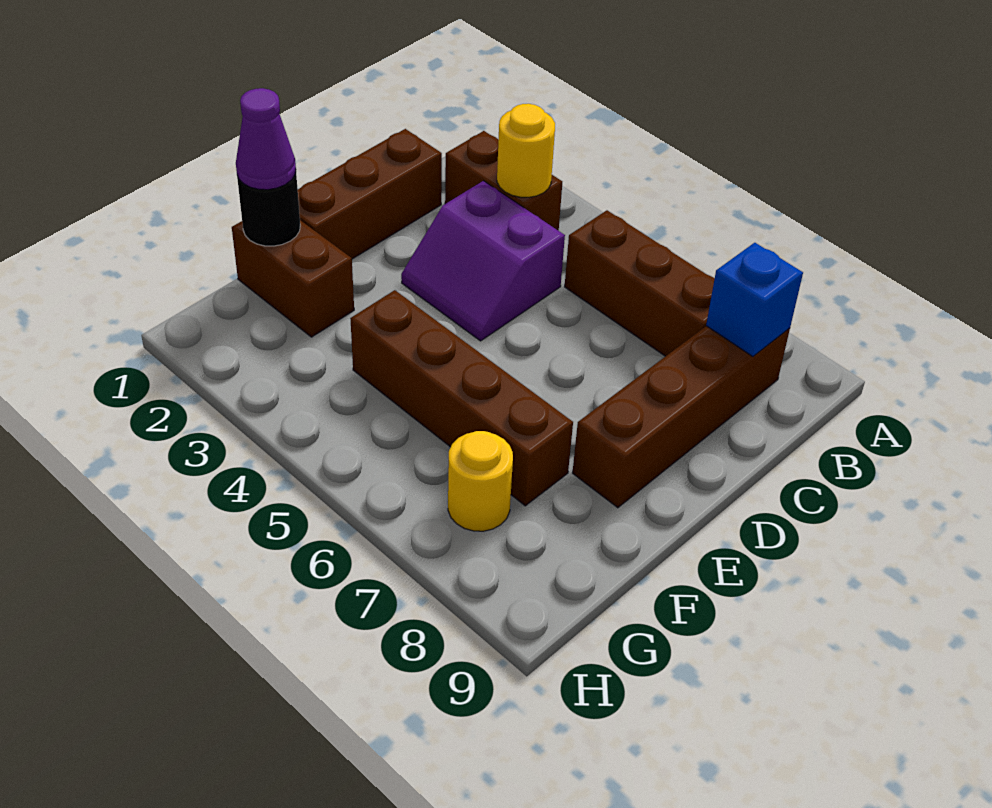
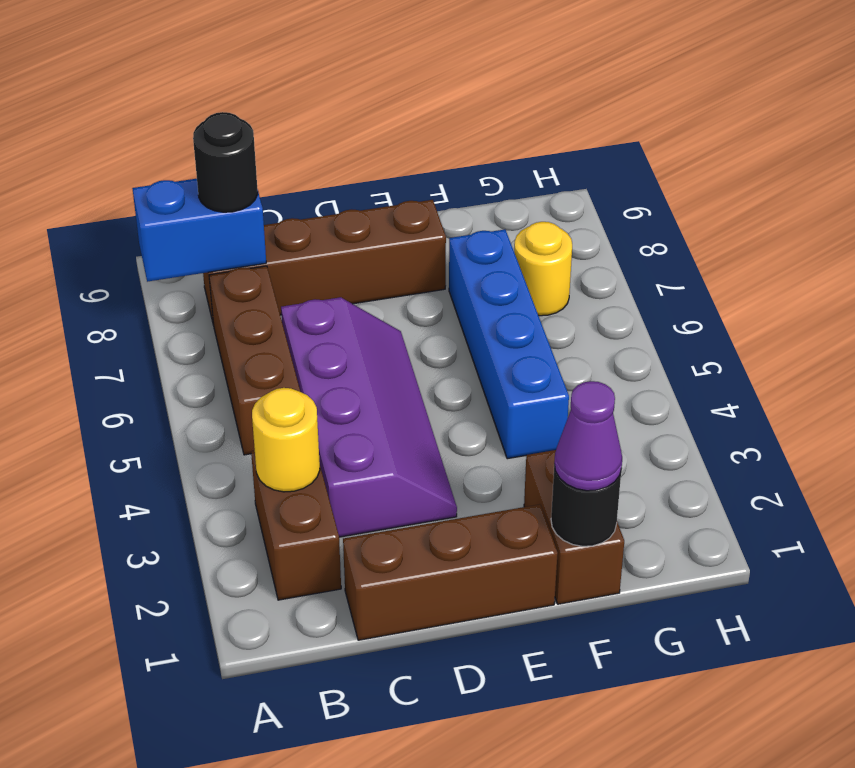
blue brick B8 level 2 -> blue brick A8:B8 level 2
none -> black round brick B8 level 3
purple slope C3:D4 level 1 top C -> purple slope C3:D6 level 1 top C
brown brick F4:F7 level 1 -> blue brick F4:F7 level 1

